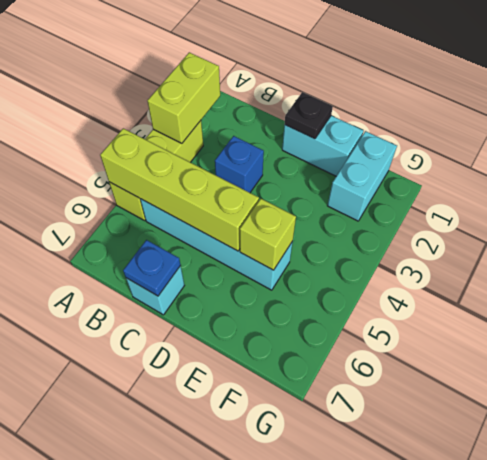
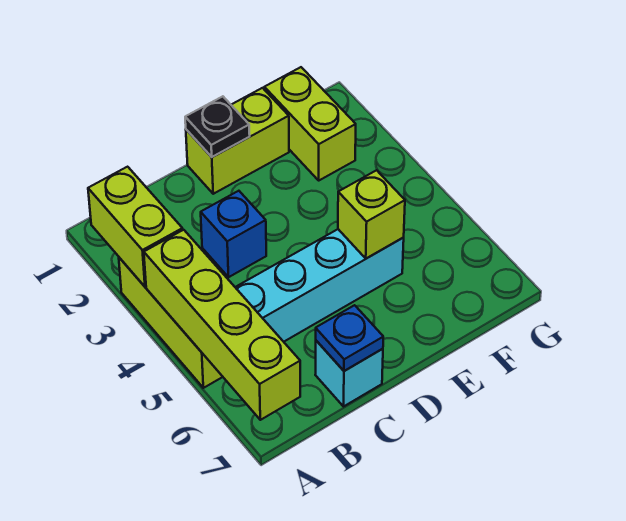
lime brick A5:D5 level 2 -> lime brick A4:A7 level 2
cyan brick D1:E1 level 1 -> lime brick D1:E1 level 1
cyan brick F1:F2 level 1 -> lime brick F1:F2 level 1

